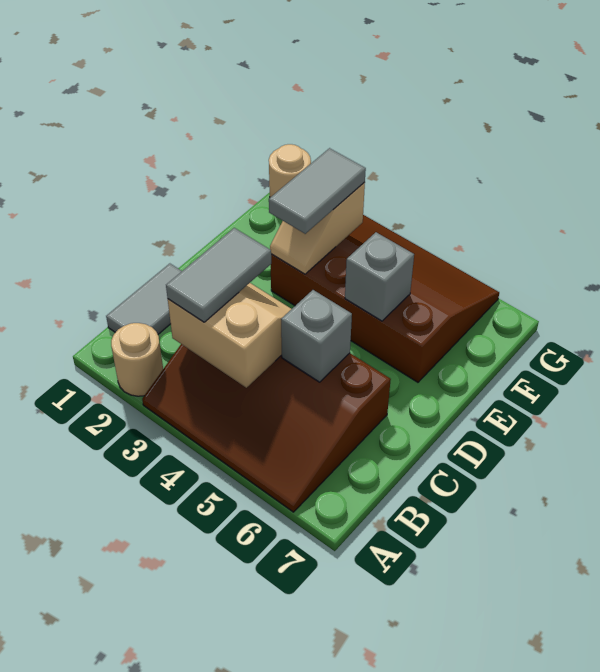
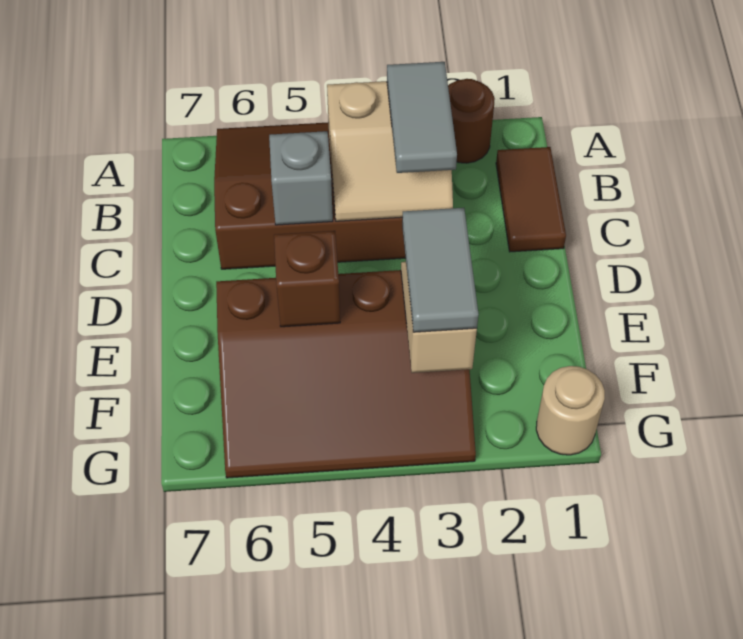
tan round brick A2 level 1 -> brown round brick A2 level 1
grey tile B1:C1 level 1 -> brown tile B1:C1 level 1
grey brick E5 level 2 -> brown brick E5 level 2

